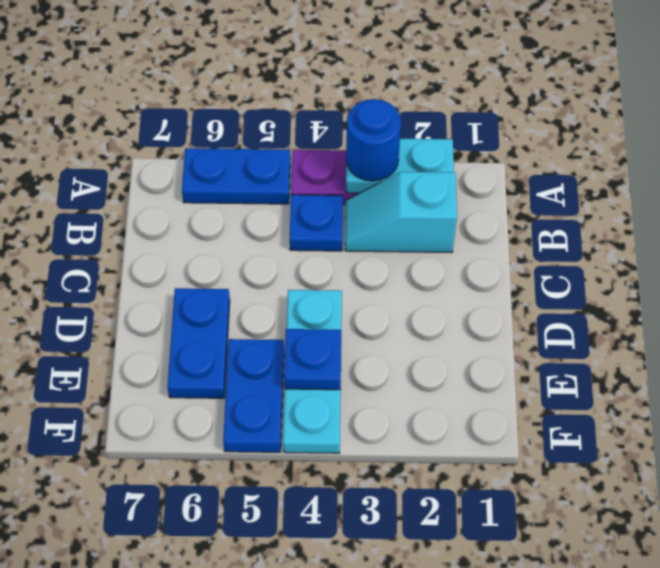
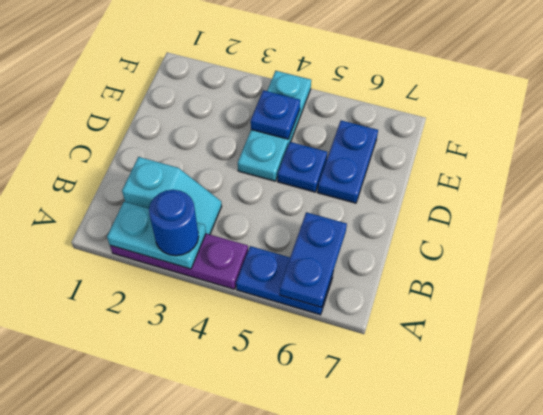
blue plate B4 level 1 -> blue plate D5 level 1
blue plate E5:F5 level 1 -> blue plate A6:B6 level 2

